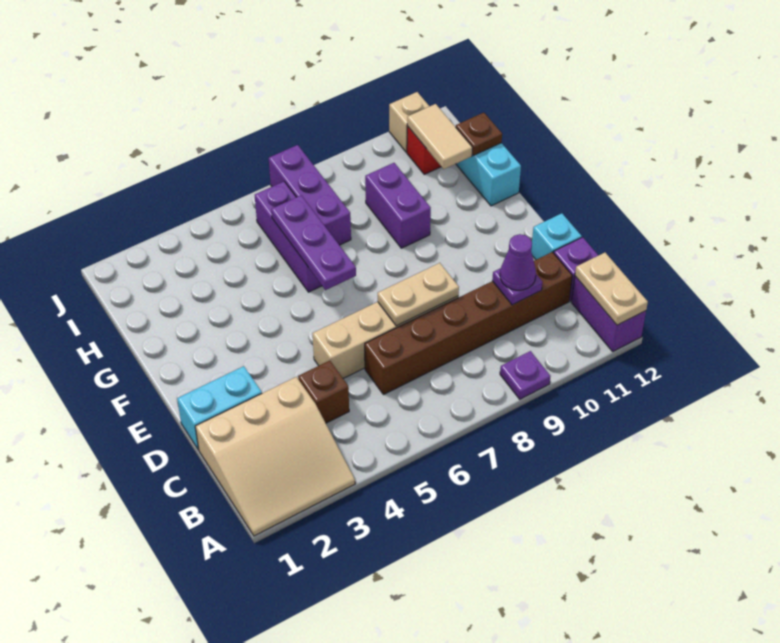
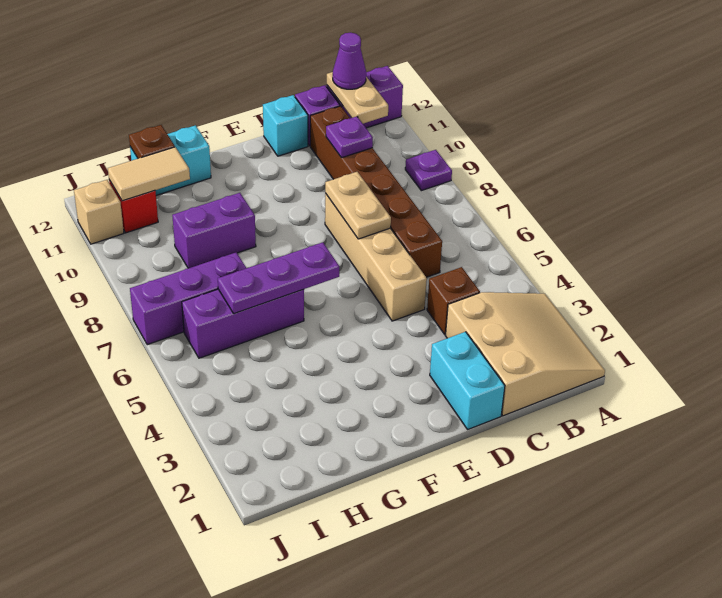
tan plate A12:B12 level 2 -> tan plate B11:B12 level 2
purple cone C10 level 3 -> purple cone B12 level 3

